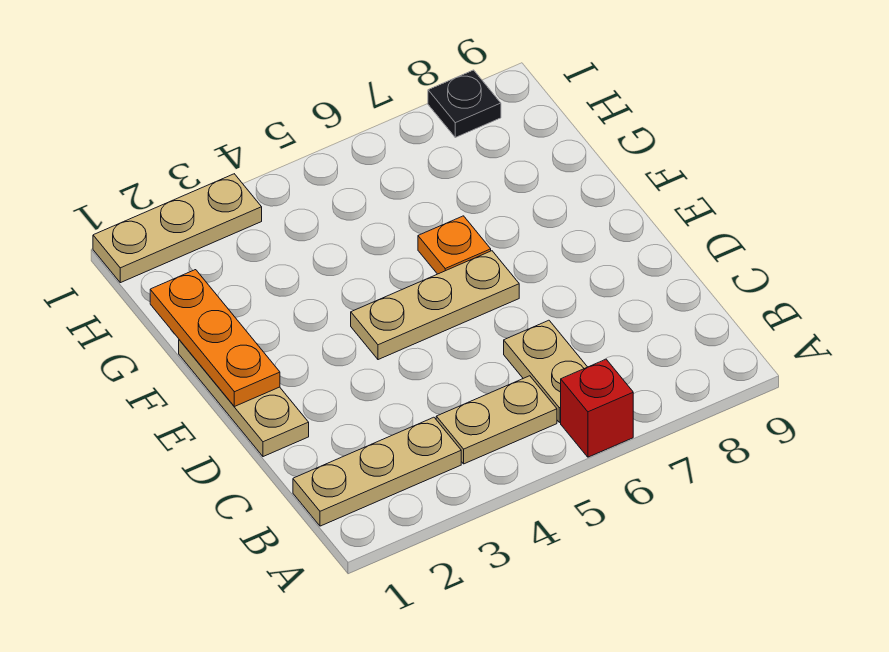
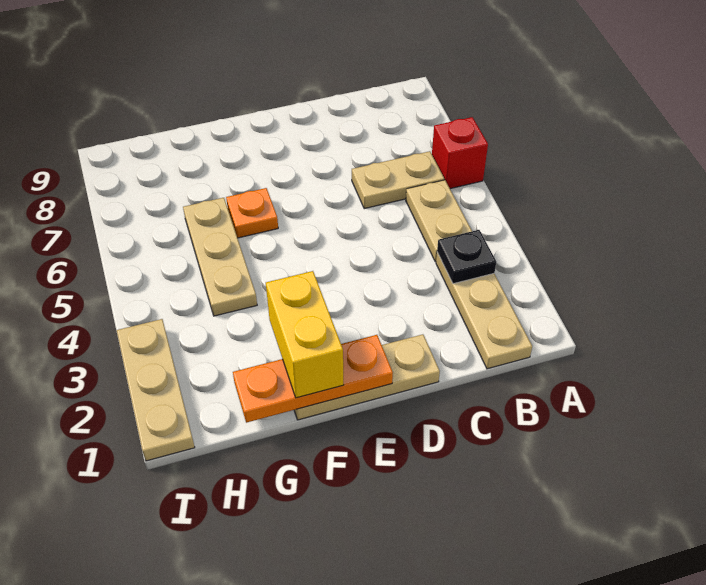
tan plate E4:E6 level 1 -> tan plate G4:G6 level 1
none -> yellow brick F1:F2 level 3
black plate I8 level 1 -> black plate B3 level 2

